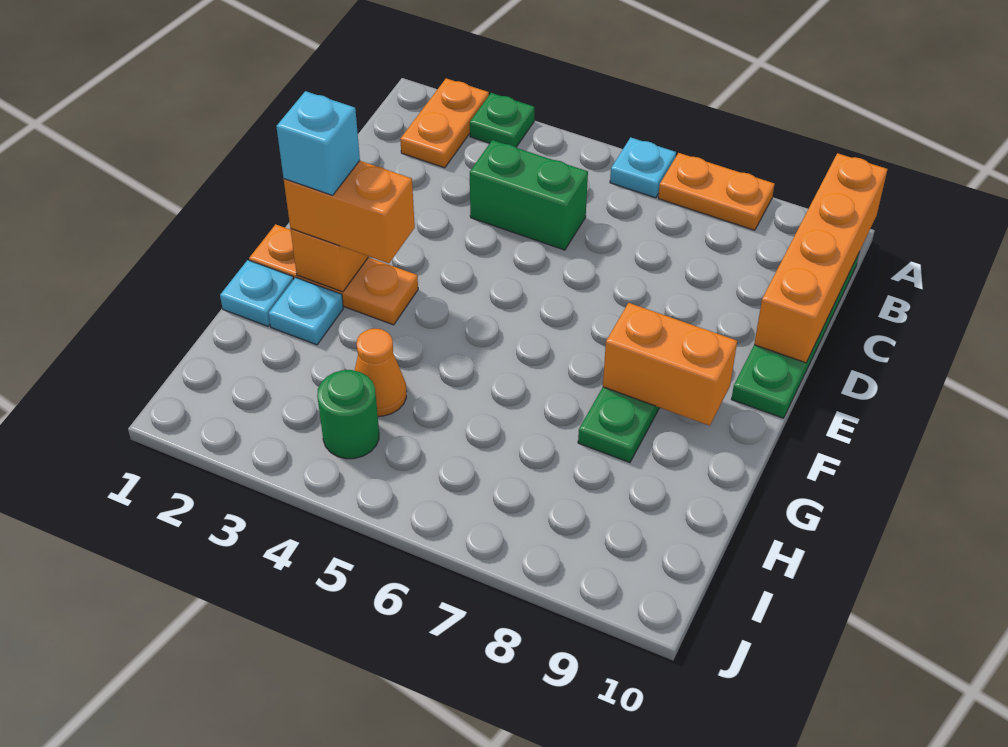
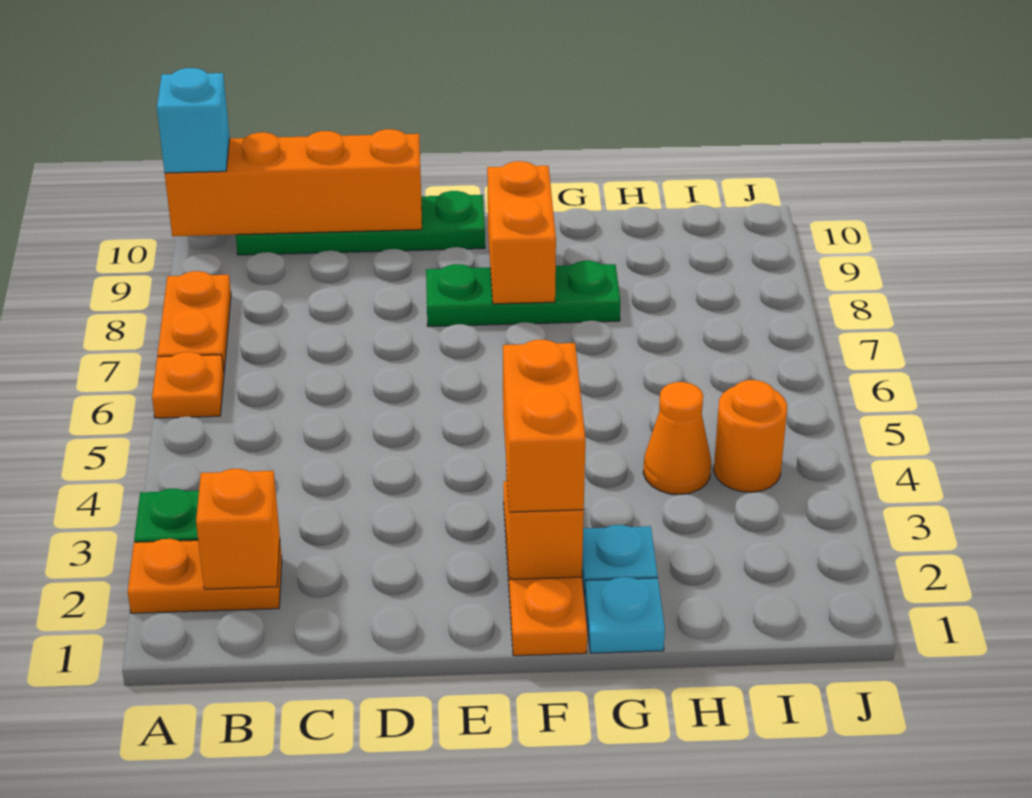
cyan plate A6 level 1 -> orange plate A6 level 1
none -> orange brick B2 level 2
green brick C4:C5 level 1 -> none
cyan brick F2 level 4 -> cyan brick A10 level 3
green round brick I4 level 1 -> orange round brick I4 level 1

